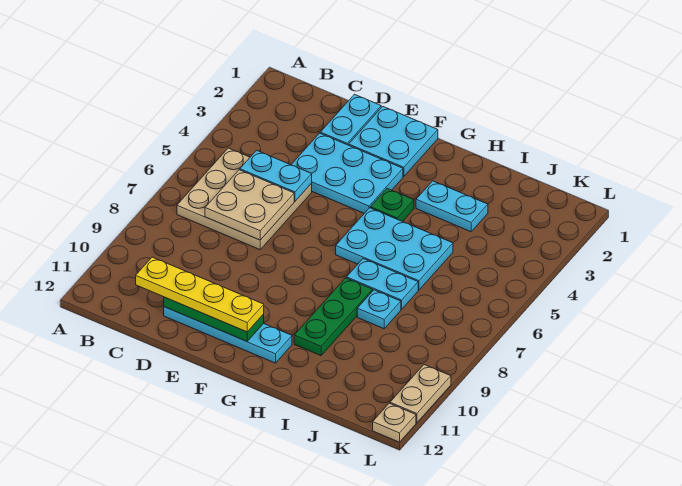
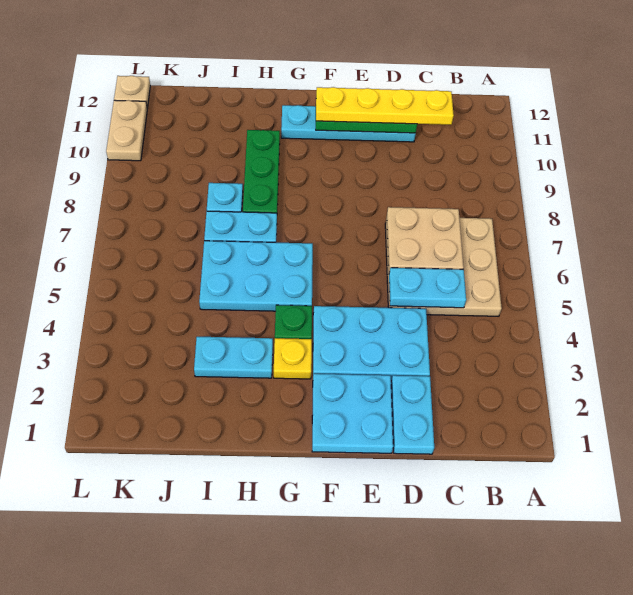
none -> yellow plate G3 level 1

